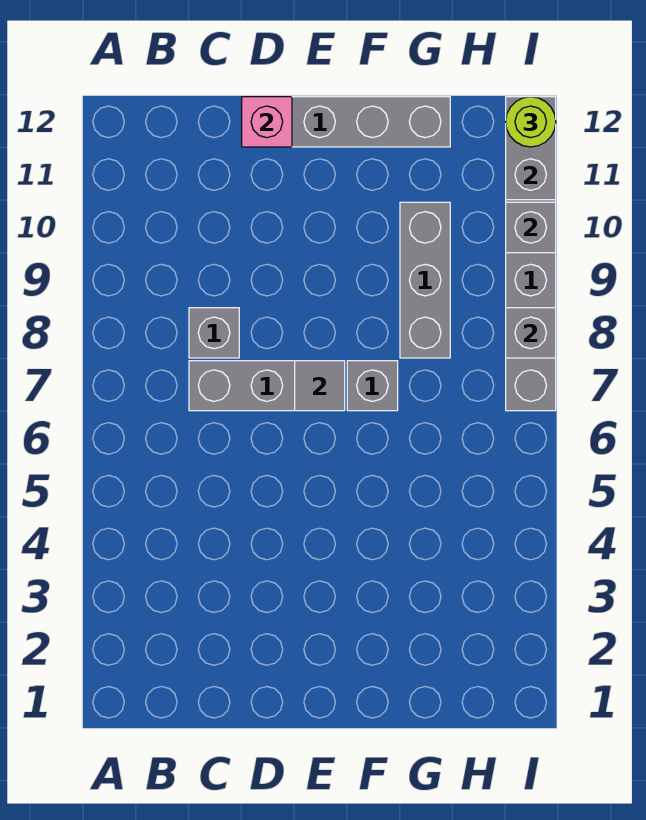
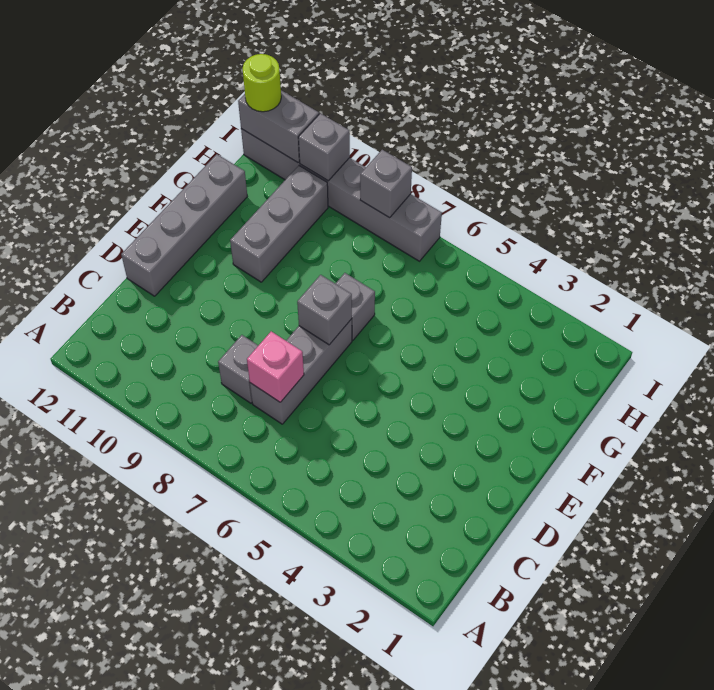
pink brick D12 level 2 -> pink brick C7 level 2
grey tile E7 level 2 -> grey brick E7 level 2
grey brick G8:G10 level 1 -> grey brick F10:H10 level 1

